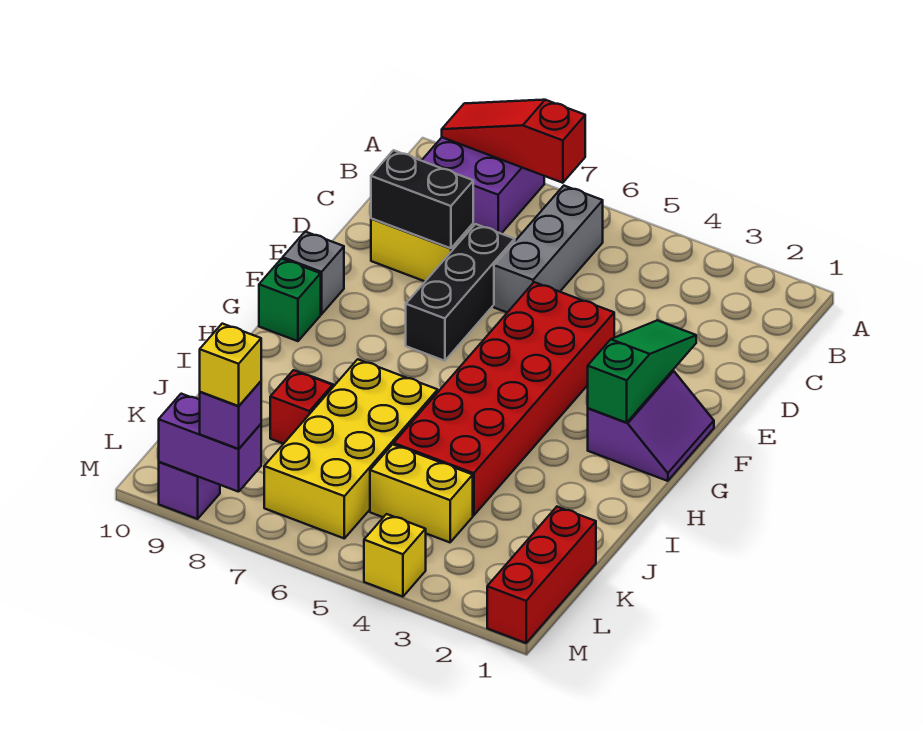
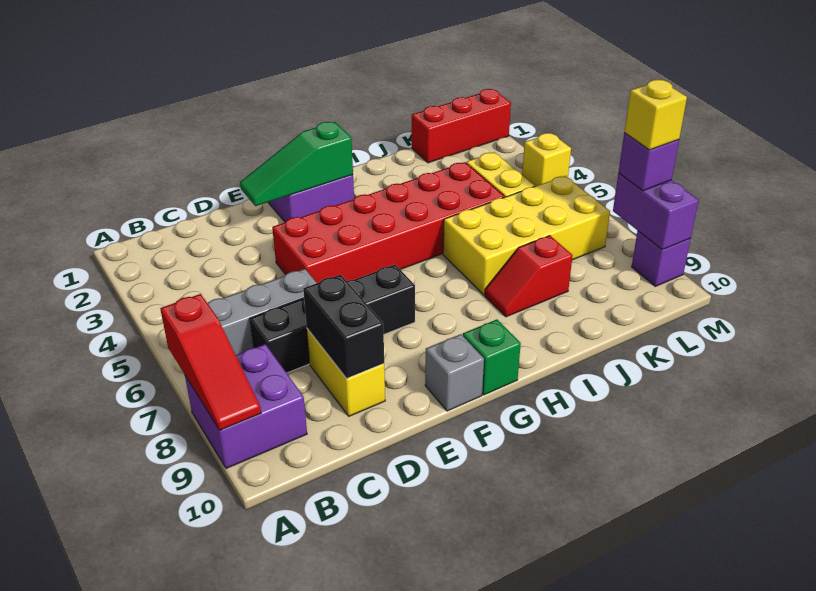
black brick D7:F7 level 1 -> black brick C7:F7 level 1

